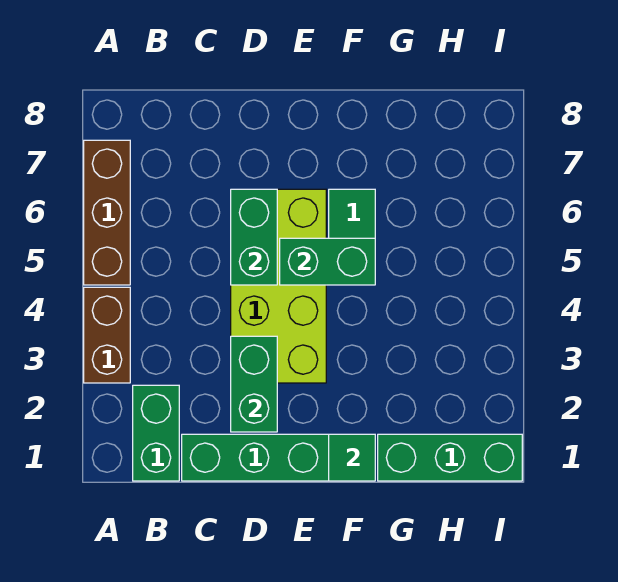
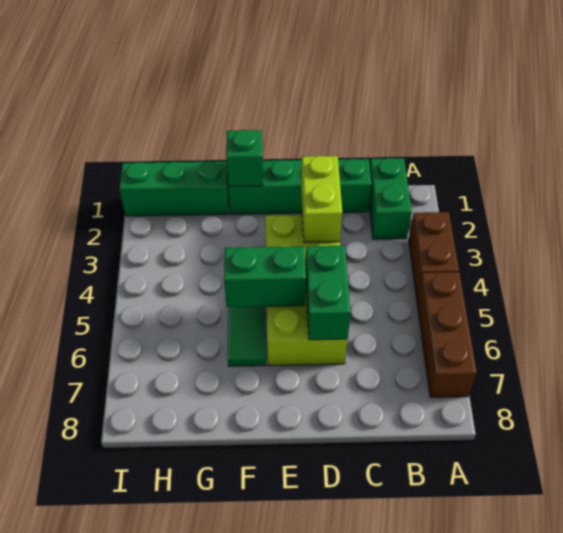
green brick D2:D3 level 2 -> lime brick D2:D3 level 2
green tile F1 level 2 -> green brick F1 level 2

